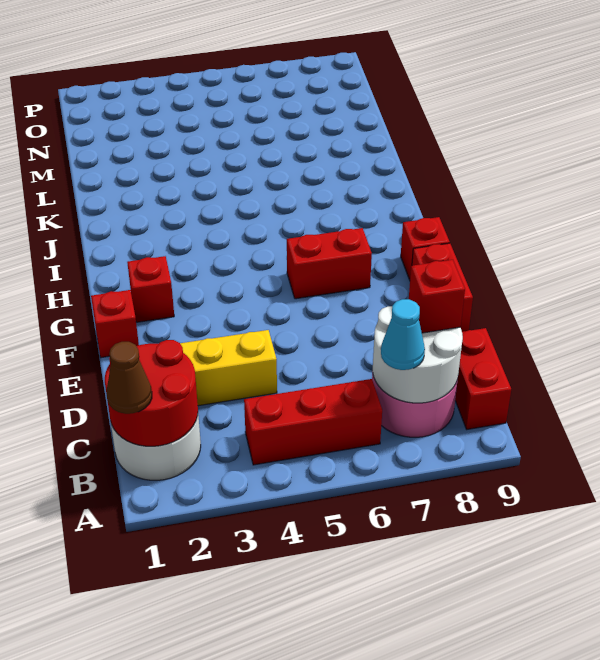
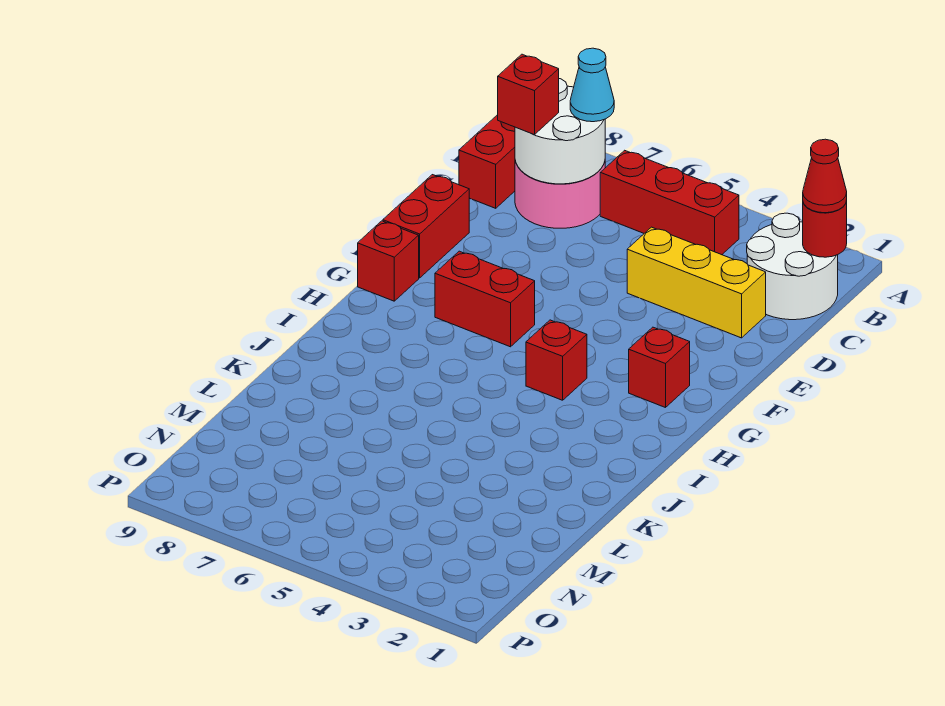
red round brick B1:C2 level 2 -> red round brick B1 level 2
brown cone B1 level 3 -> red cone B1 level 3
red brick F1 level 1 -> red brick H4 level 1

